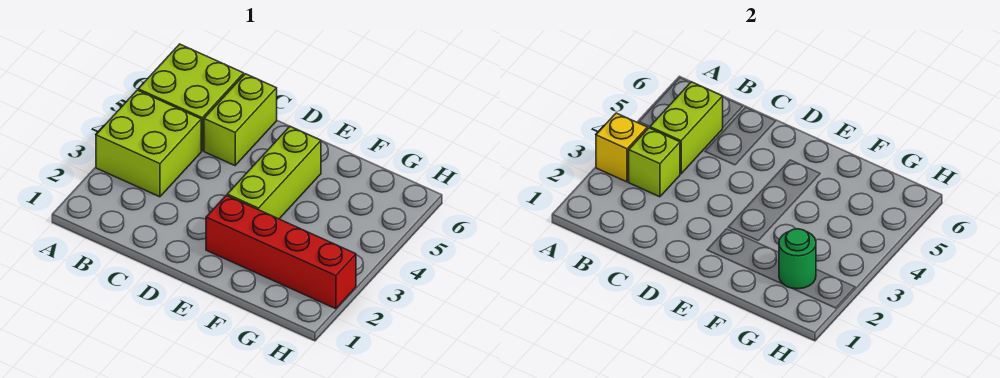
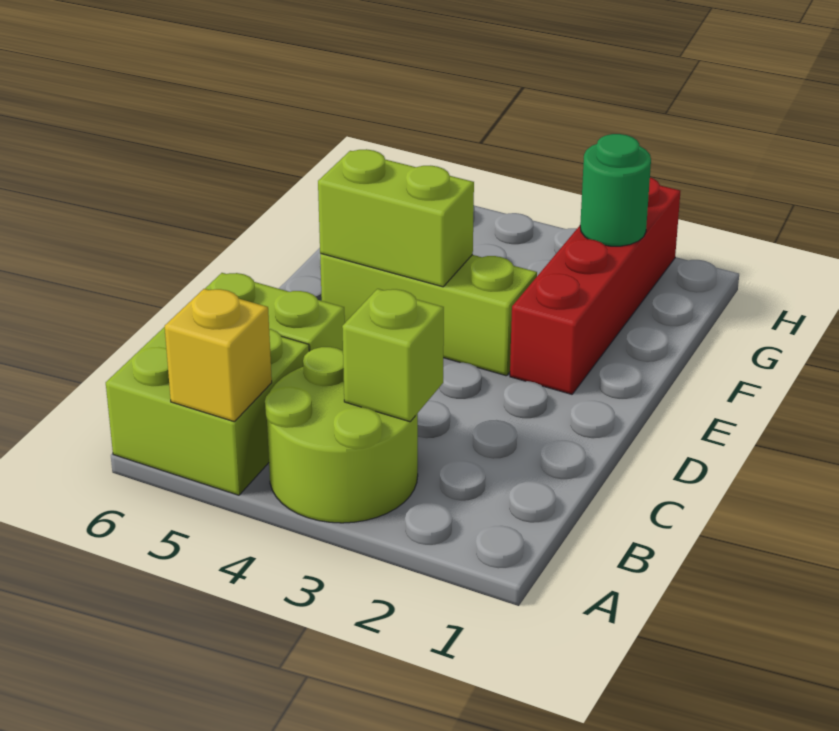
lime brick A3:B4 level 1 -> lime round brick A3:B4 level 1
yellow brick A3 level 2 -> yellow brick A5 level 2
lime brick B4:B5 level 2 -> lime brick E4:E5 level 2

